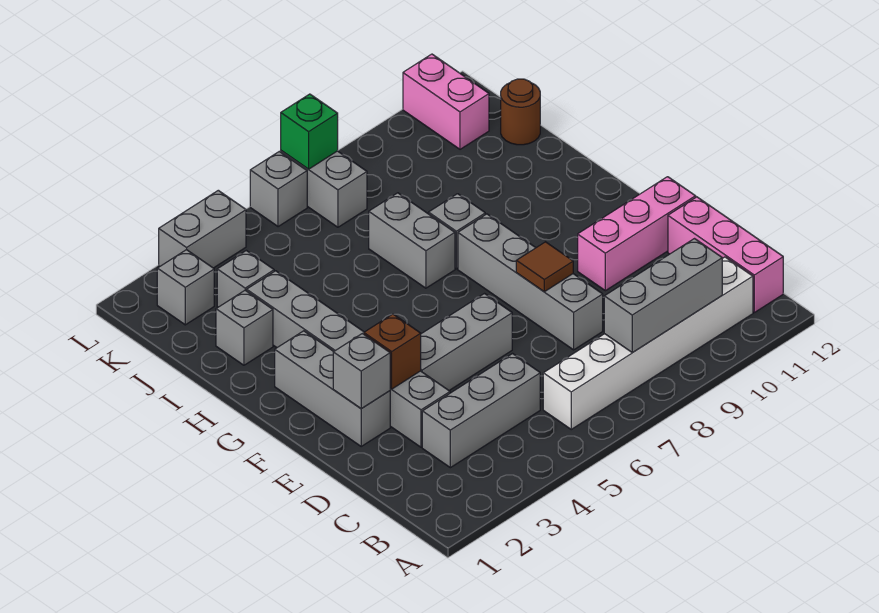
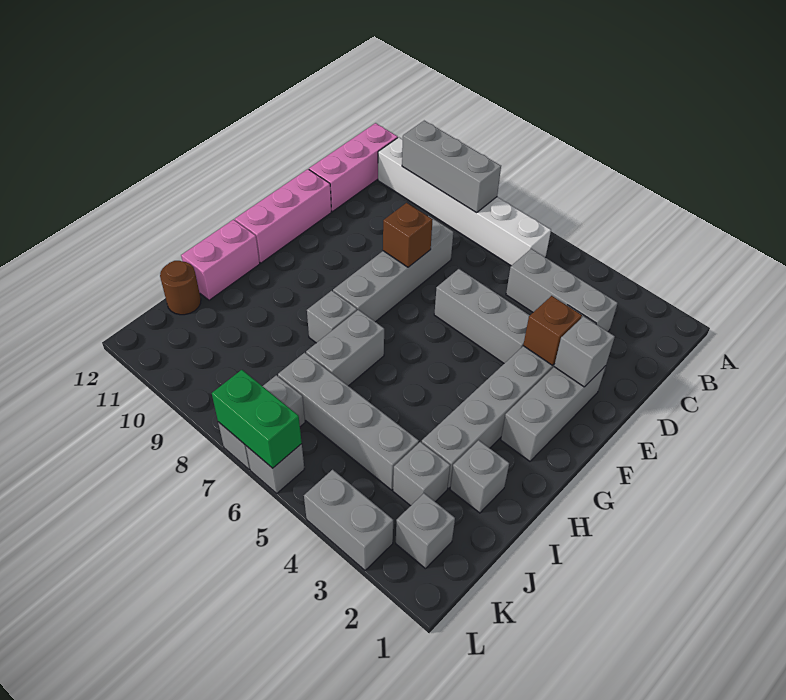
brown tile E8 level 2 -> brown brick E8 level 2
pink brick E10:E12 level 1 -> pink brick E12:G12 level 1
none -> grey brick J4:J7 level 1
pink brick K11:L11 level 1 -> pink brick H12:I12 level 1
green brick L7 level 2 -> green brick L6:L7 level 2

